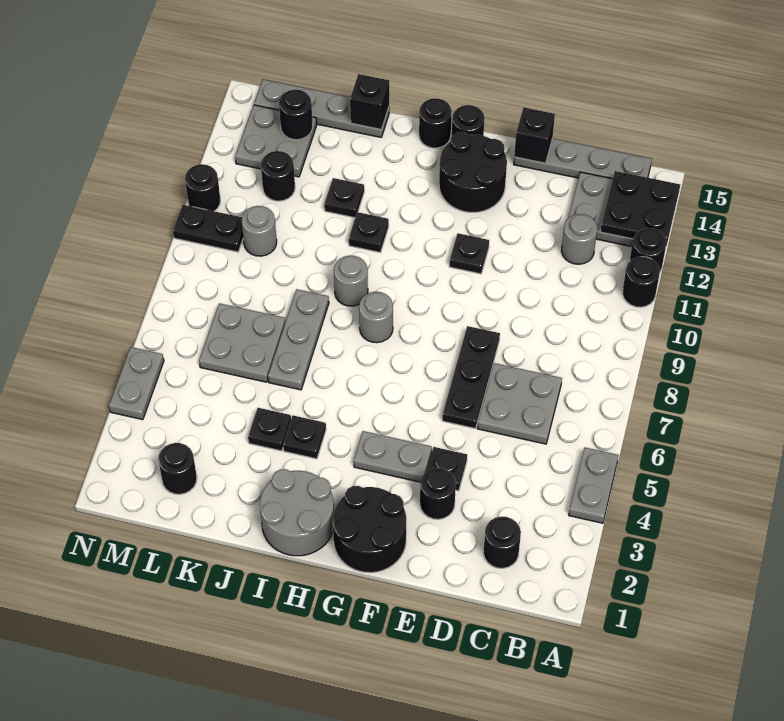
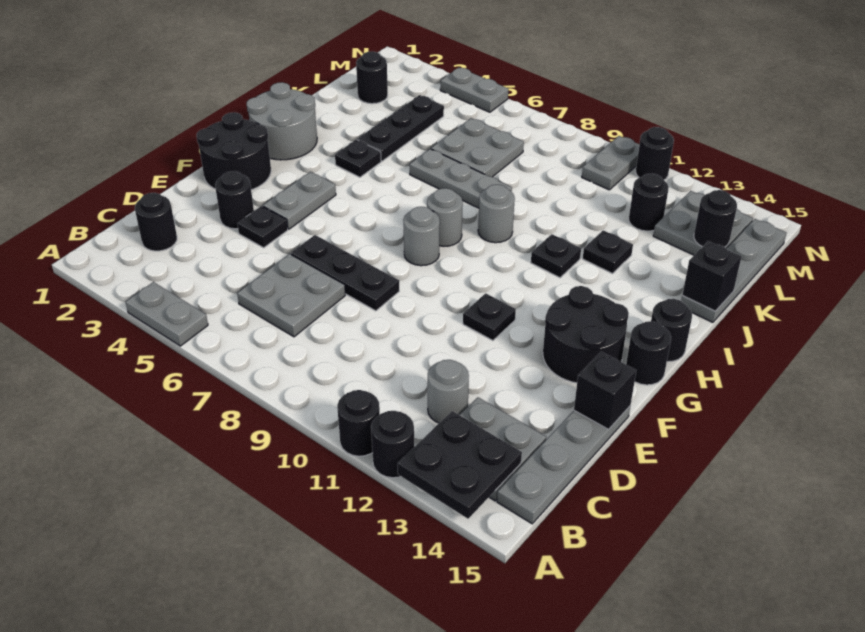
black plate J4 level 1 -> black plate J4:L4 level 1
grey round brick L10 level 1 -> grey round brick G8 level 1
black plate M10:N10 level 1 -> grey plate M10:N10 level 1

